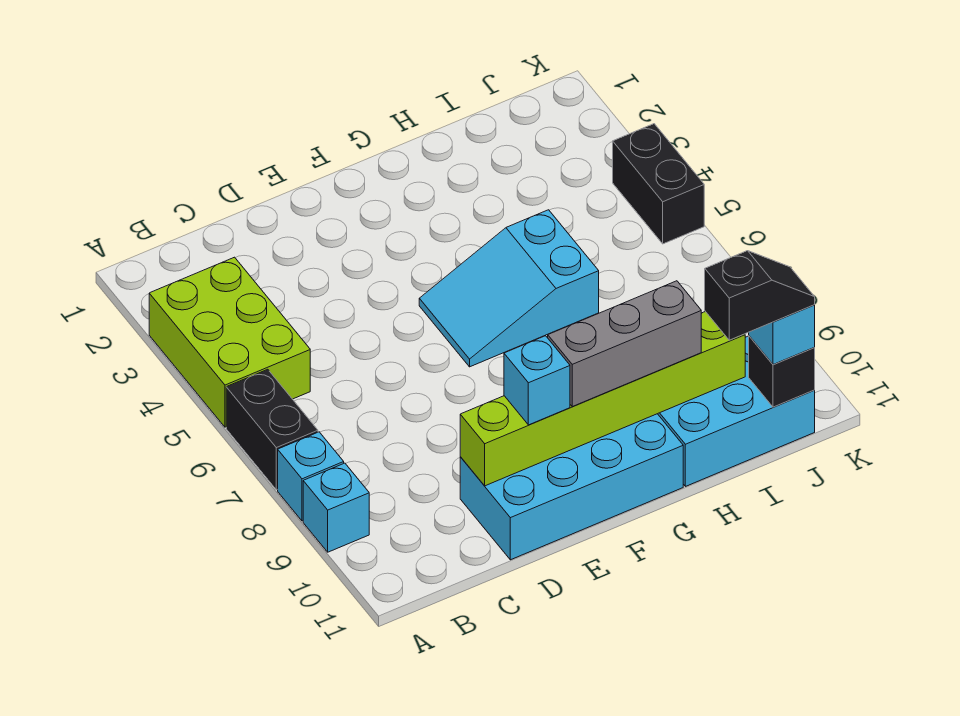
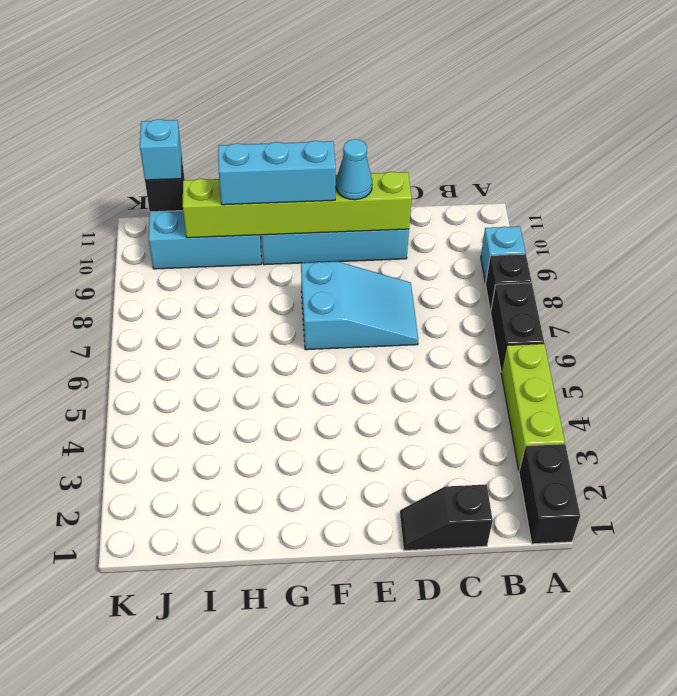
lime brick A3:B5 level 1 -> lime brick A3:A5 level 1
cyan brick A8 level 1 -> black brick A8 level 1
cyan brick E10 level 3 -> cyan cone E10 level 3
cyan slope F5:H6 level 1 top H -> cyan slope D7:F8 level 1 top F
grey brick F10:H10 level 3 -> cyan brick F10:H10 level 3
black slope I11:J11 level 4 top I -> black slope C1:D1 level 1 top C
black brick K4:K5 level 1 -> black brick A1:A2 level 1

